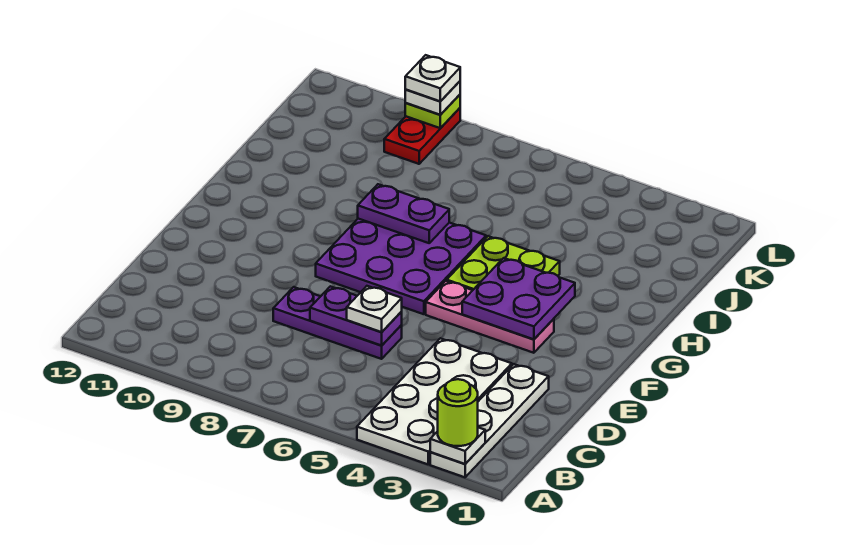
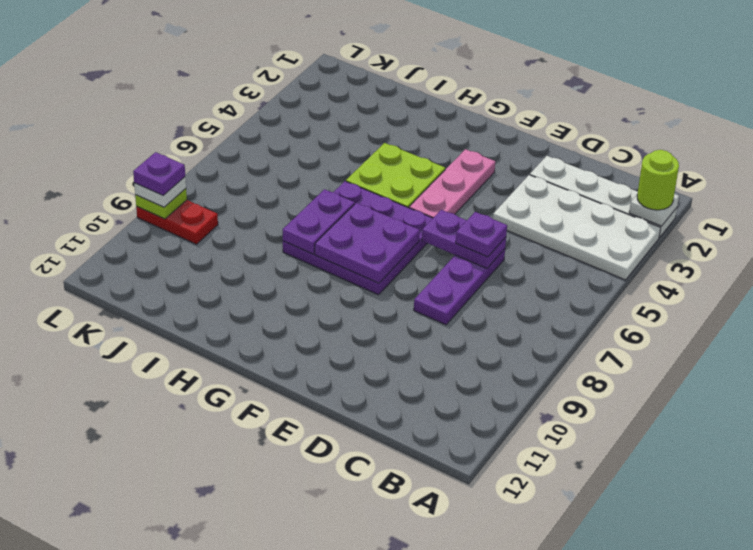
purple plate D6:D7 level 2 -> purple plate D6:E6 level 2
white plate D6 level 3 -> purple plate D6 level 3
purple plate F3:G4 level 2 -> purple plate F7:G8 level 2
white plate L9 level 4 -> purple plate L9 level 4

